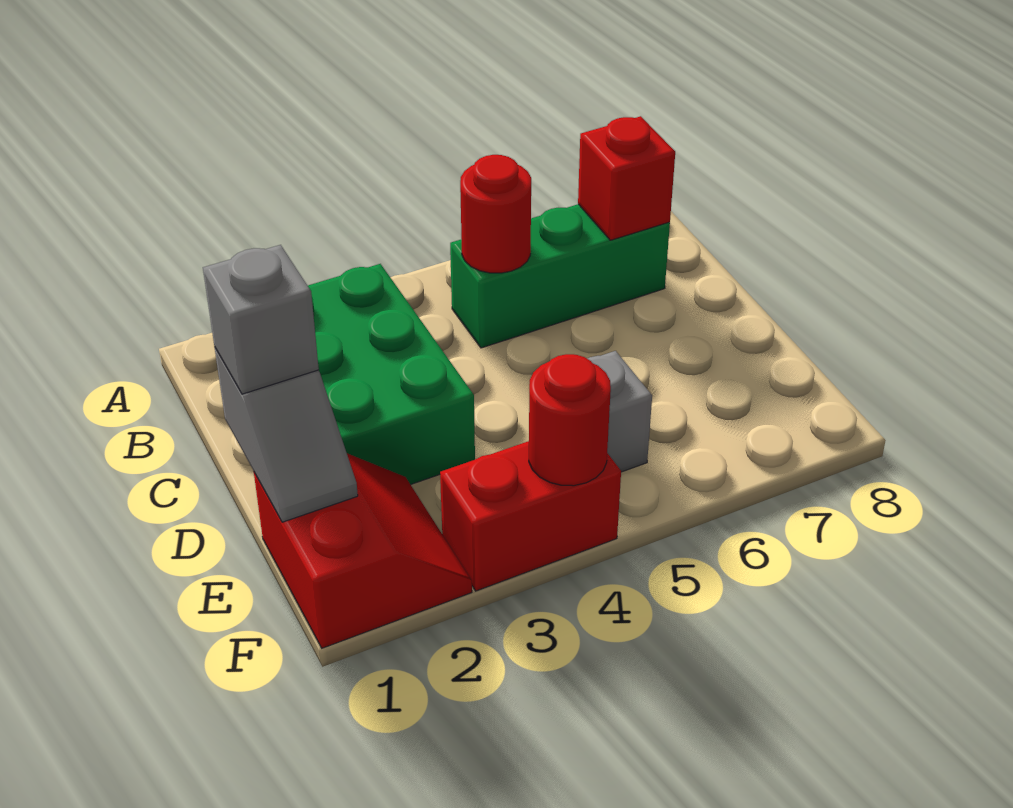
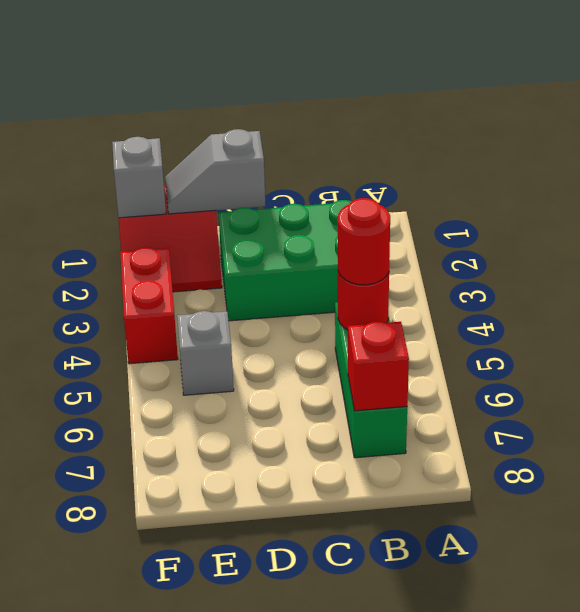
grey brick D1 level 3 -> grey brick F1 level 2
red round brick F4 level 2 -> red round brick B5 level 3

